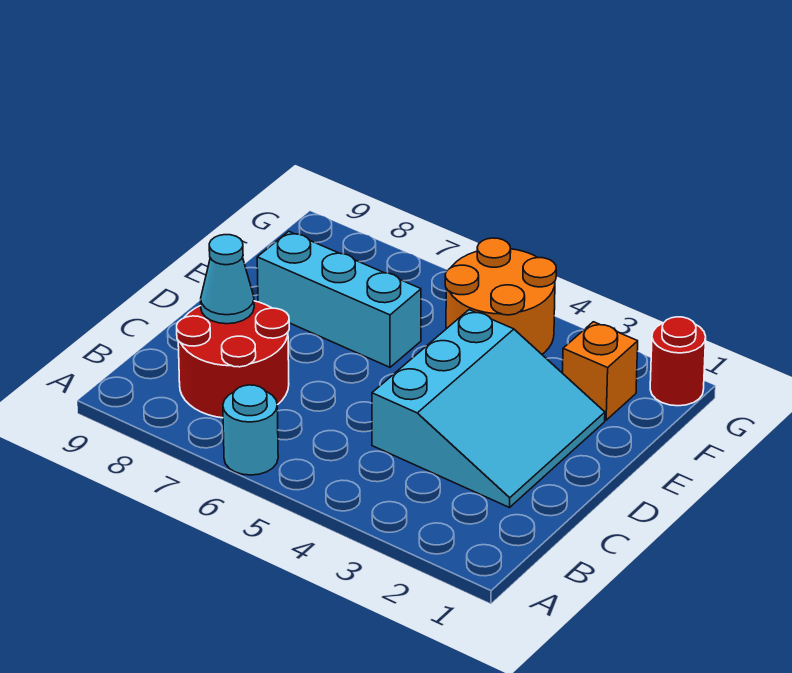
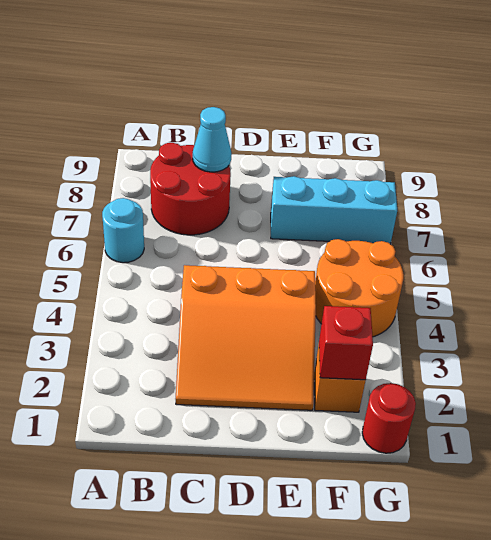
cyan slope C2:E4 level 1 top 4 -> orange slope C2:E4 level 1 top 4
cyan brick E6:E8 level 1 -> cyan brick E7:G7 level 1
none -> red brick F2 level 2

